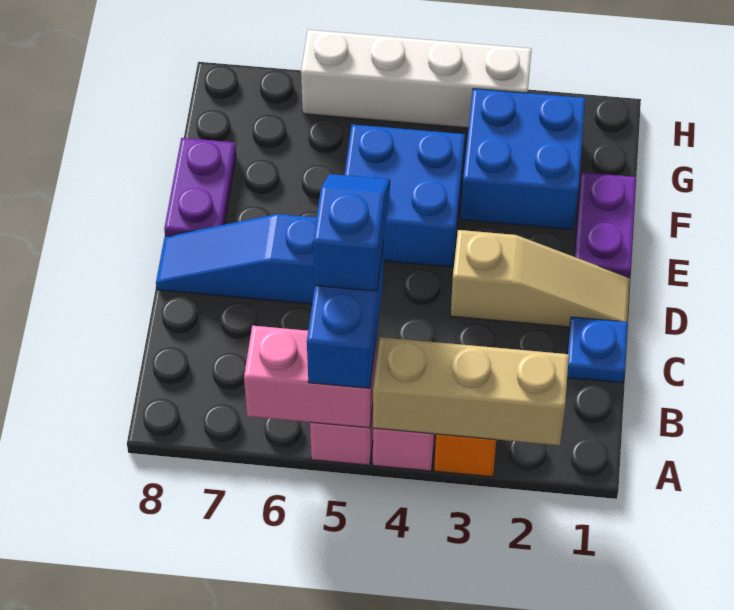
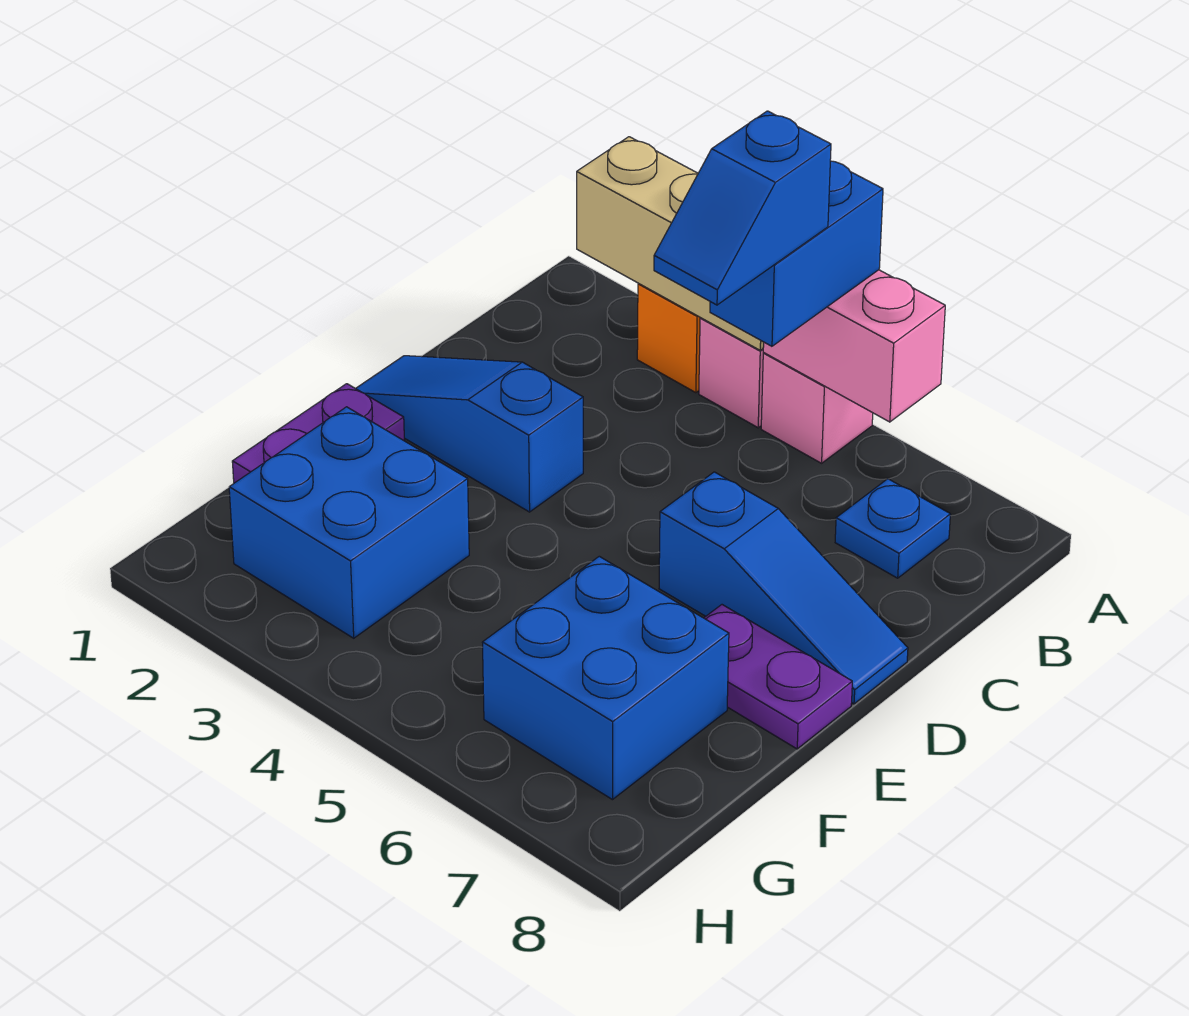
blue plate C1 level 1 -> blue plate B7 level 1
tan slope D1:D3 level 1 top 3 -> blue slope D1:D3 level 1 top 3
blue brick E4:F5 level 1 -> blue brick F6:G7 level 1
purple plate E8:F8 level 1 -> purple plate E7:E8 level 1
white brick H3:H6 level 1 -> none

